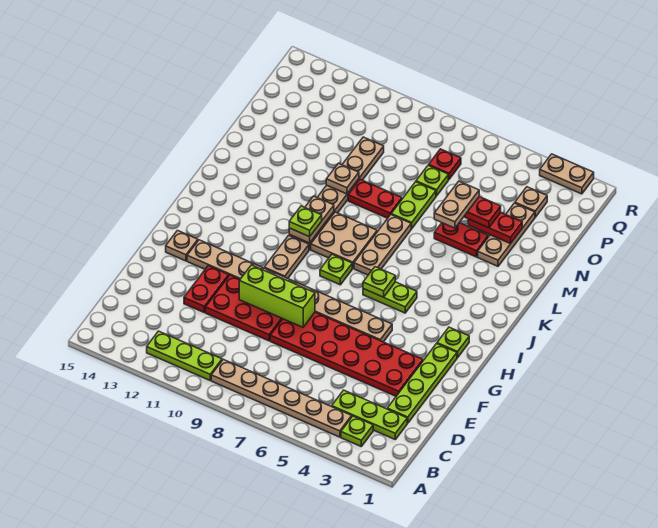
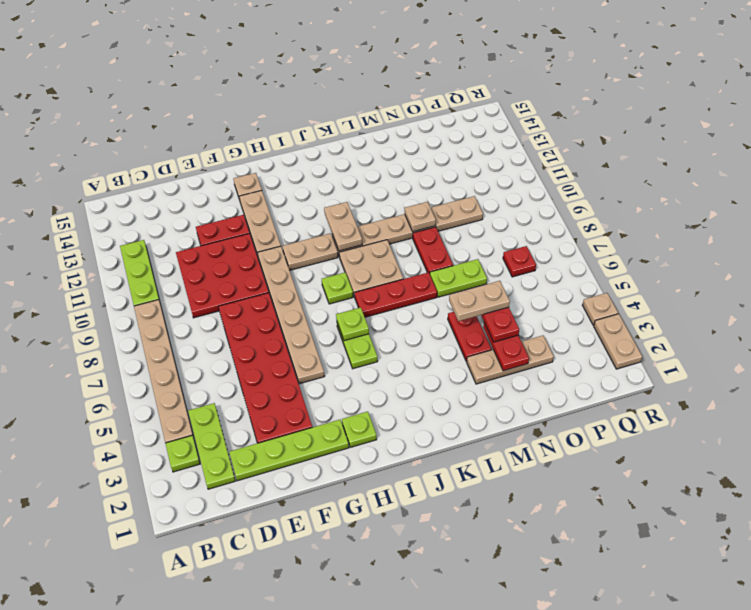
red plate E9:F11 level 1 -> red plate D9:F11 level 1
lime brick F8:F10 level 2 -> none
tan plate J7:L7 level 1 -> red plate J7:L7 level 1
tan plate J10:K10 level 2 -> tan plate J10:J11 level 2
lime plate J10 level 3 -> none
lime plate O7 level 1 -> none
tan plate P3 level 1 -> tan plate R4 level 1

